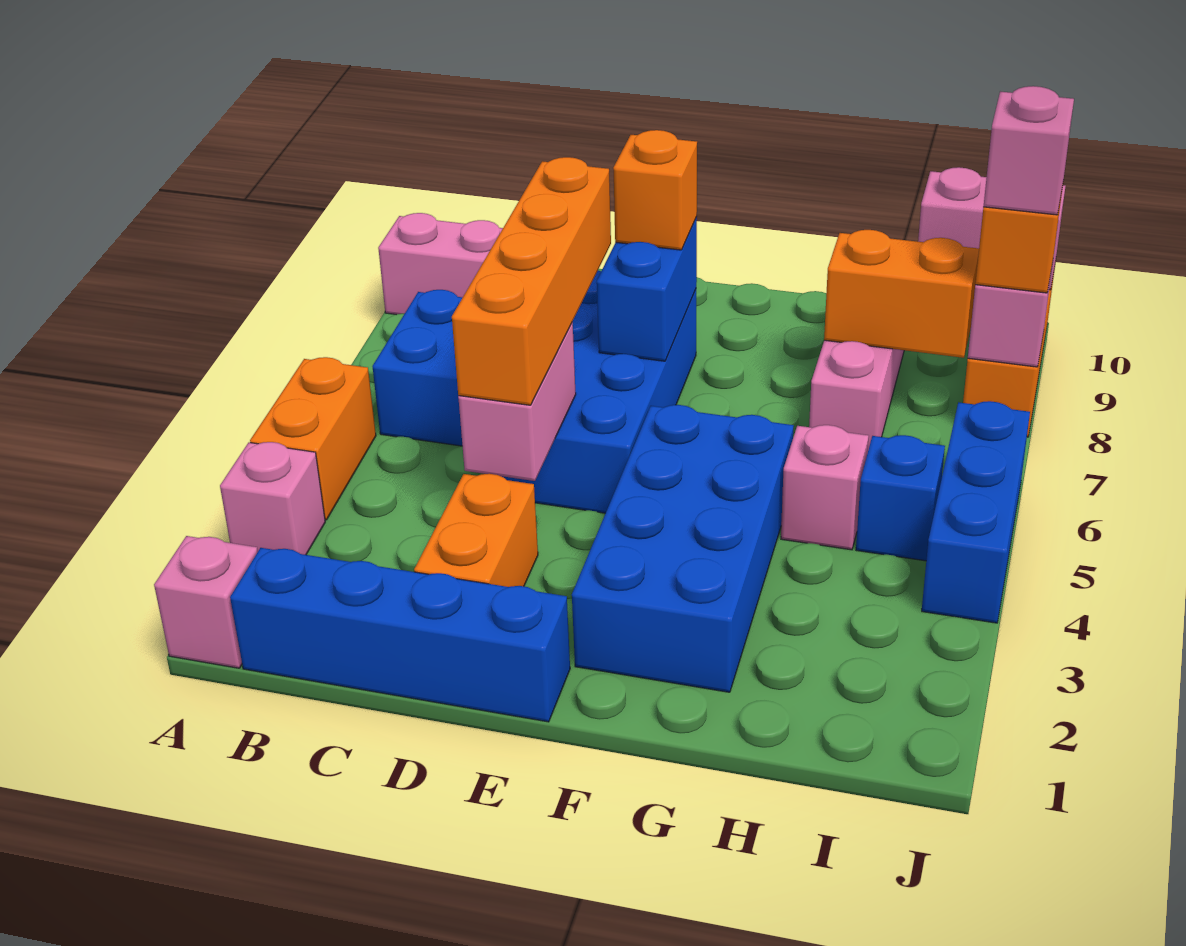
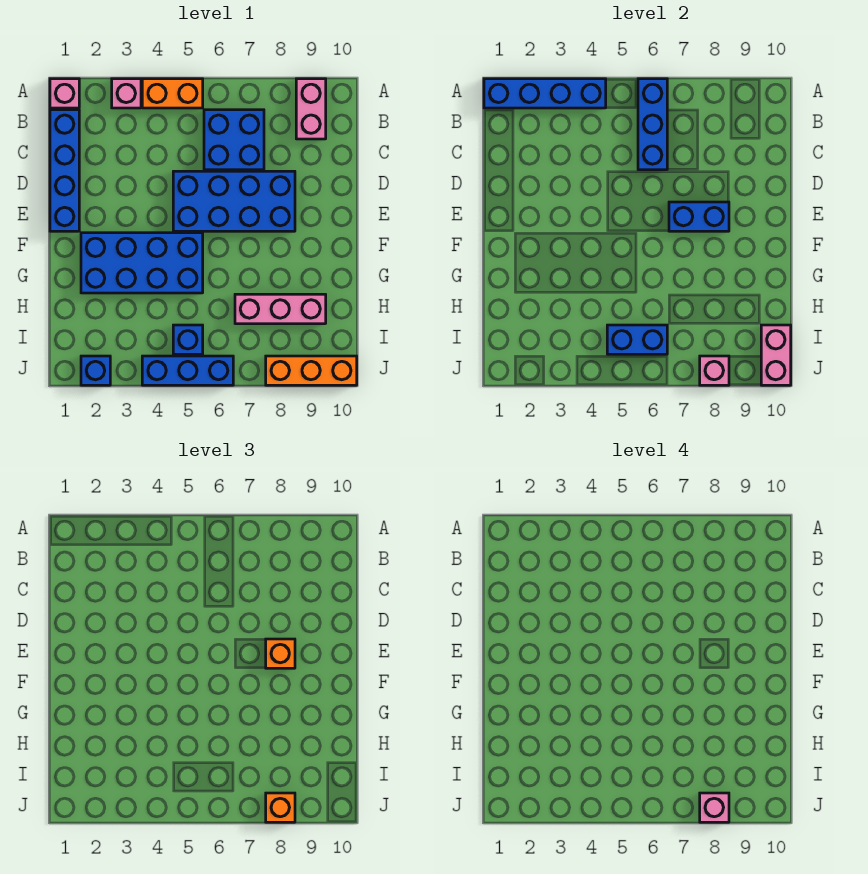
none -> blue brick A1:A4 level 2
none -> blue brick A6:C6 level 2
orange brick D2:D3 level 1 -> none
pink brick D4:D5 level 2 -> none
orange brick D4:D7 level 3 -> none
pink brick H5 level 1 -> none
orange brick H8:I8 level 2 -> none
none -> blue brick I5:I6 level 2
none -> blue brick J2 level 1

